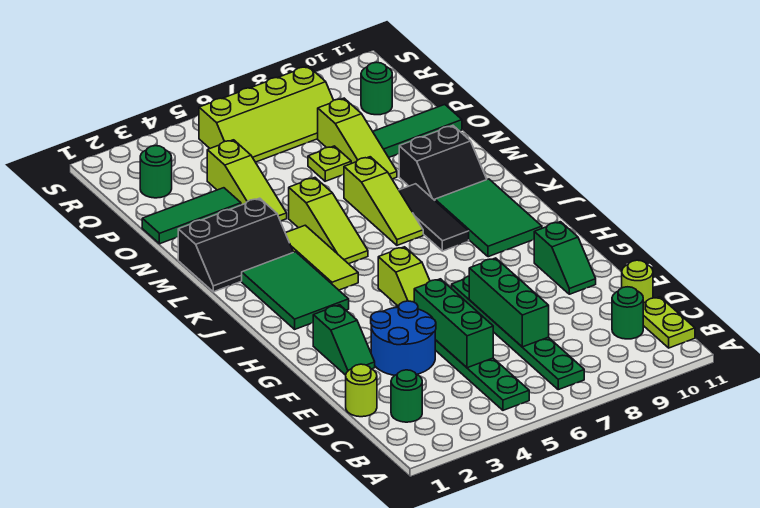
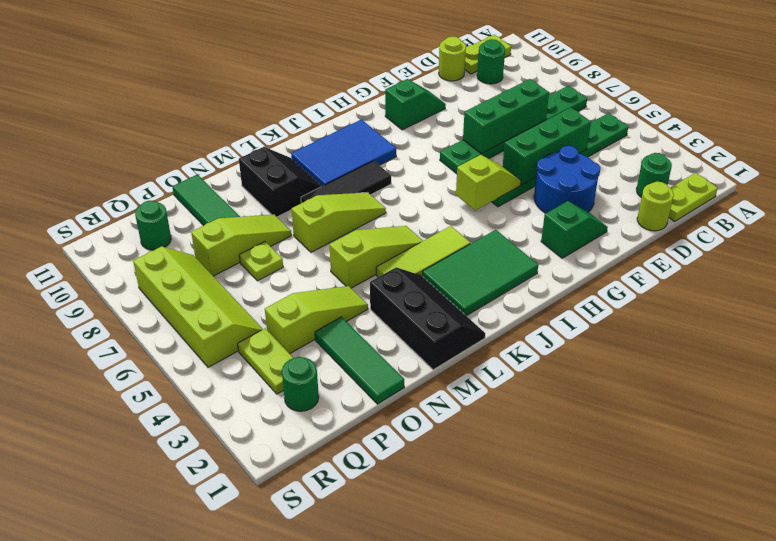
none -> lime plate B1:C1 level 1
green tile I9:K10 level 1 -> blue tile I9:K10 level 1
none -> lime plate Q3:Q4 level 1

